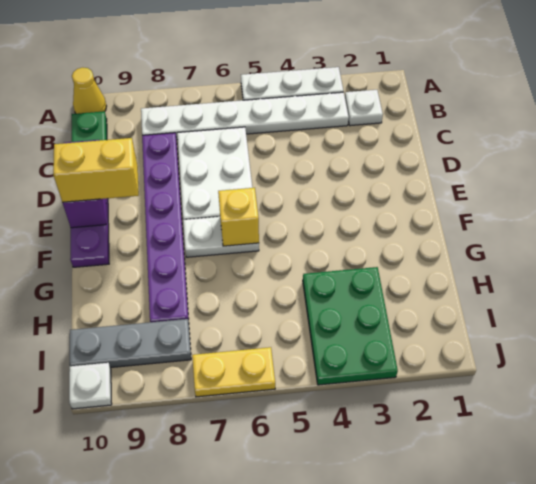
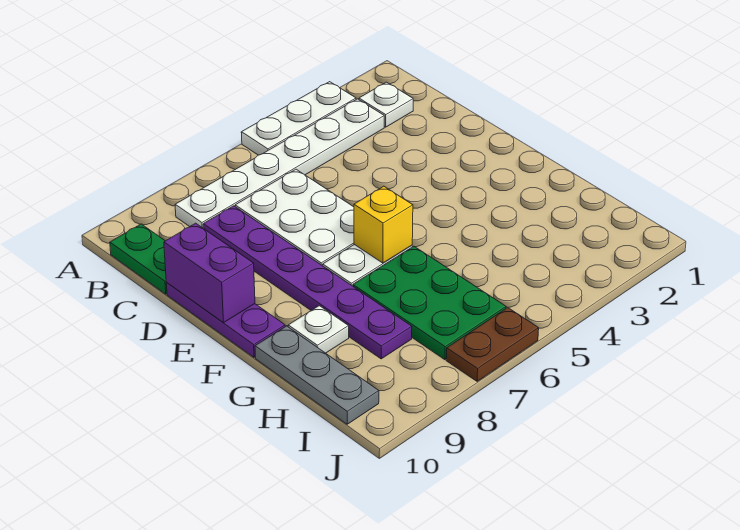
yellow cone A10 level 1 -> none
yellow brick E9:E10 level 3 -> none
green plate H3:J4 level 1 -> green plate G6:I7 level 1
grey plate I8:I10 level 1 -> grey plate G10:I10 level 1
yellow plate J6:J7 level 1 -> brown plate J6:J7 level 1
white plate J10 level 1 -> white plate G9 level 1

